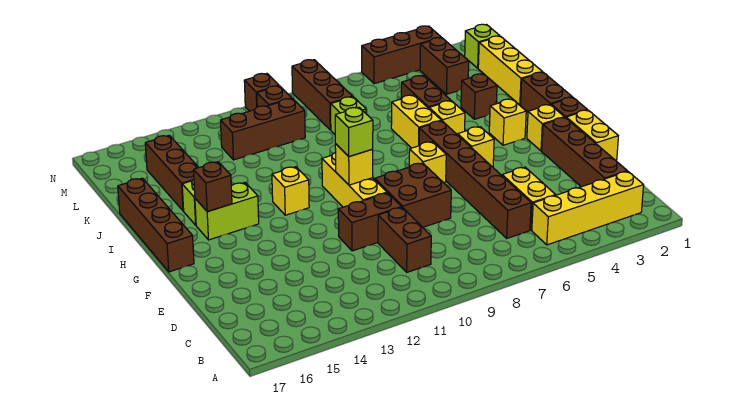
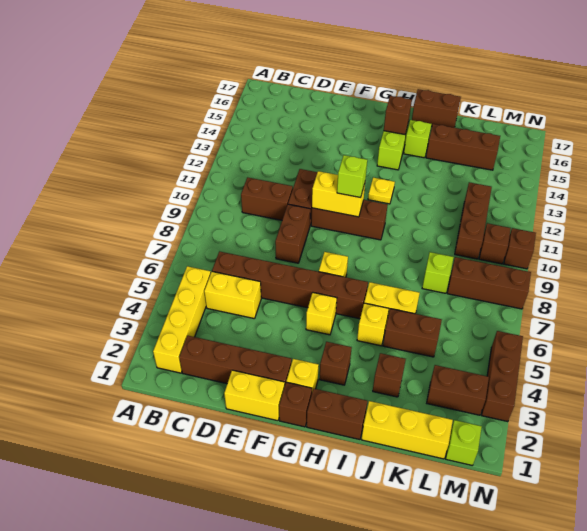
brown brick E8:F9 level 1 -> brown brick E8:E9 level 1
yellow brick F10:H10 level 1 -> brown brick F10:H10 level 1
yellow brick G10 level 2 -> yellow brick F10:G10 level 2
brown brick G17:J17 level 1 -> brown brick I17:J17 level 1
yellow brick H3 level 1 -> brown brick H3 level 1
yellow brick H12 level 1 -> yellow plate H12 level 1

